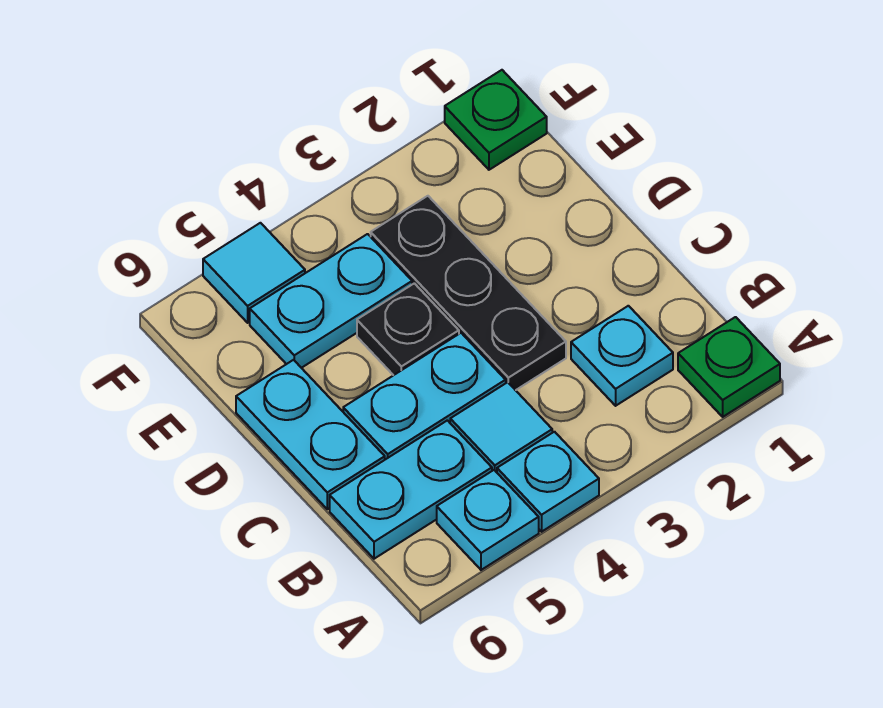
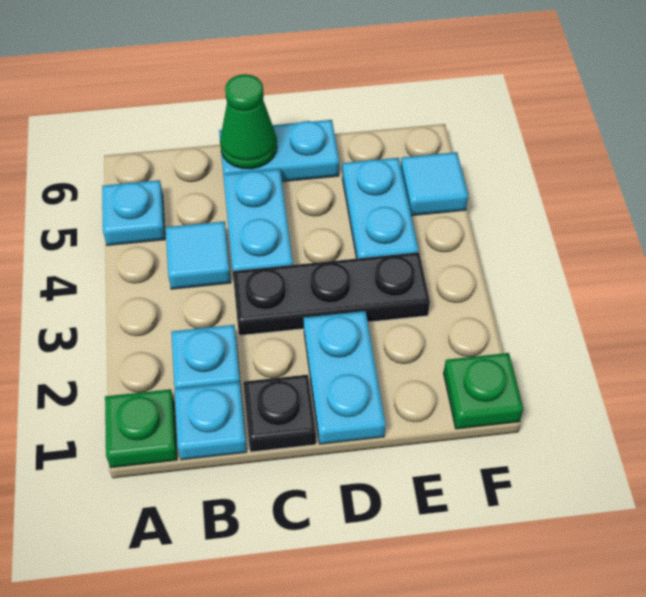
cyan plate A4 level 1 -> cyan plate B1 level 1
cyan plate B5:B6 level 1 -> cyan plate D1:D2 level 1
none -> green cone C6 level 2
black plate D4 level 1 -> black plate C1 level 1

